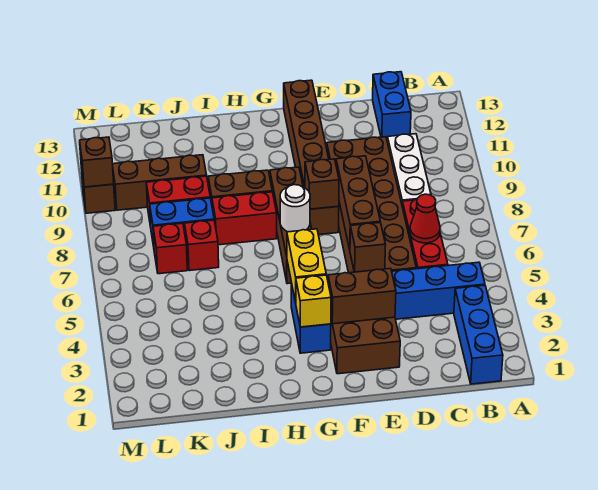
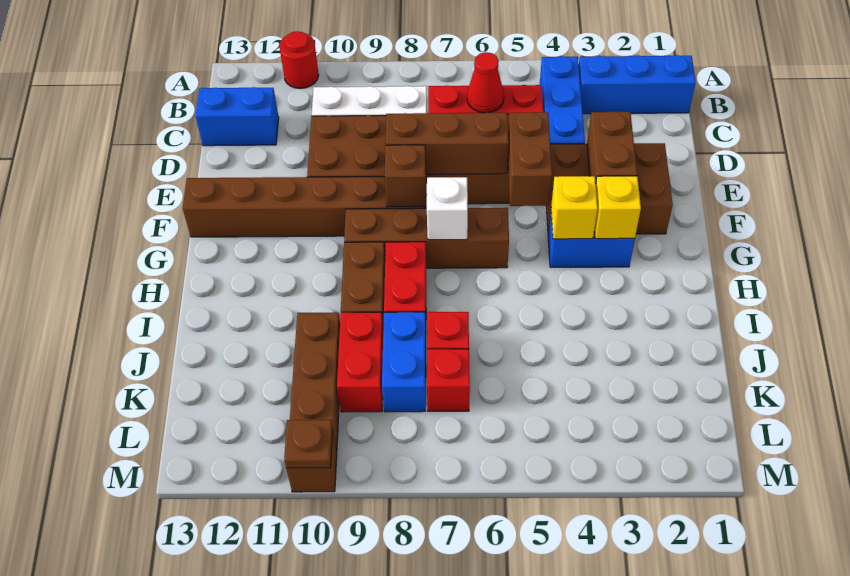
none -> red round brick A11 level 1
brown brick E5 level 2 -> brown brick E5:F5 level 2
yellow brick G4:G5 level 2 -> yellow brick G4 level 2
white round brick G7 level 2 -> white brick G7 level 2
brown brick M10 level 2 -> brown plate M10 level 2

